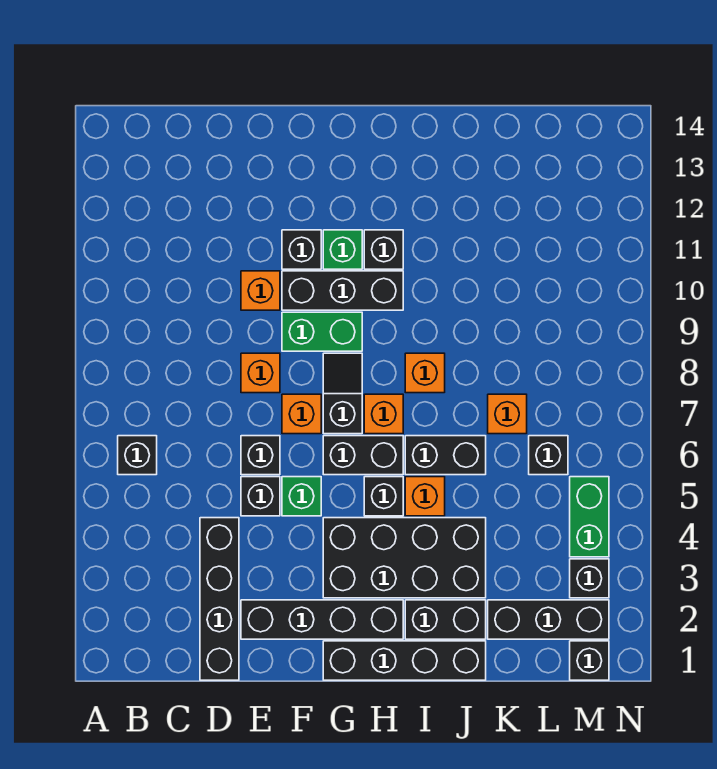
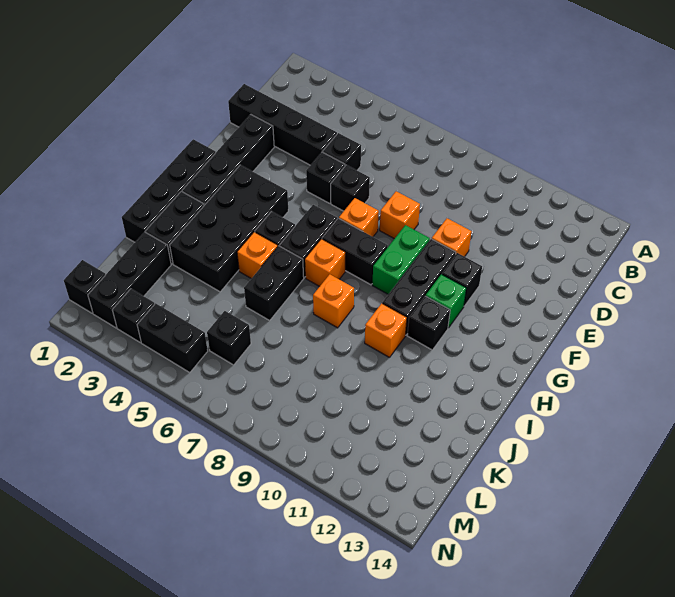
black brick B6 level 1 -> black brick D5 level 1
green brick F5 level 1 -> none
black slope G7:G8 level 1 top 7 -> black brick G7:G8 level 1
orange brick K7 level 1 -> orange brick I10 level 1
green brick M4:M5 level 1 -> black brick M4:M5 level 1

